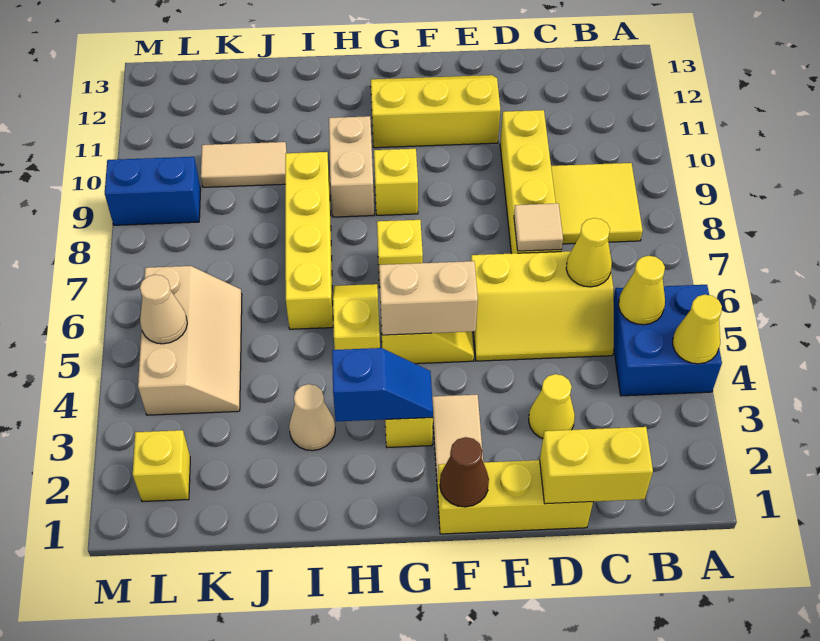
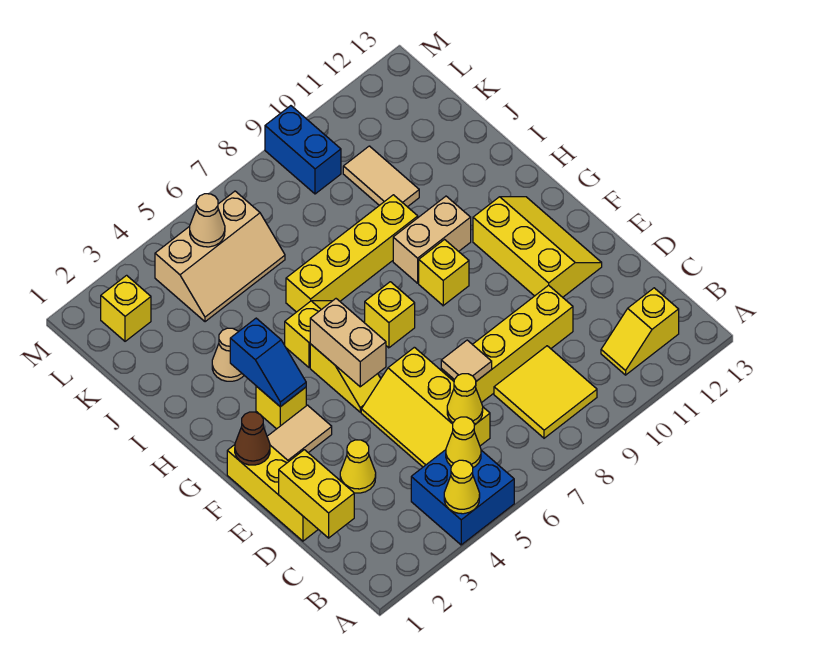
none -> yellow slope B11:B12 level 1 top 12

